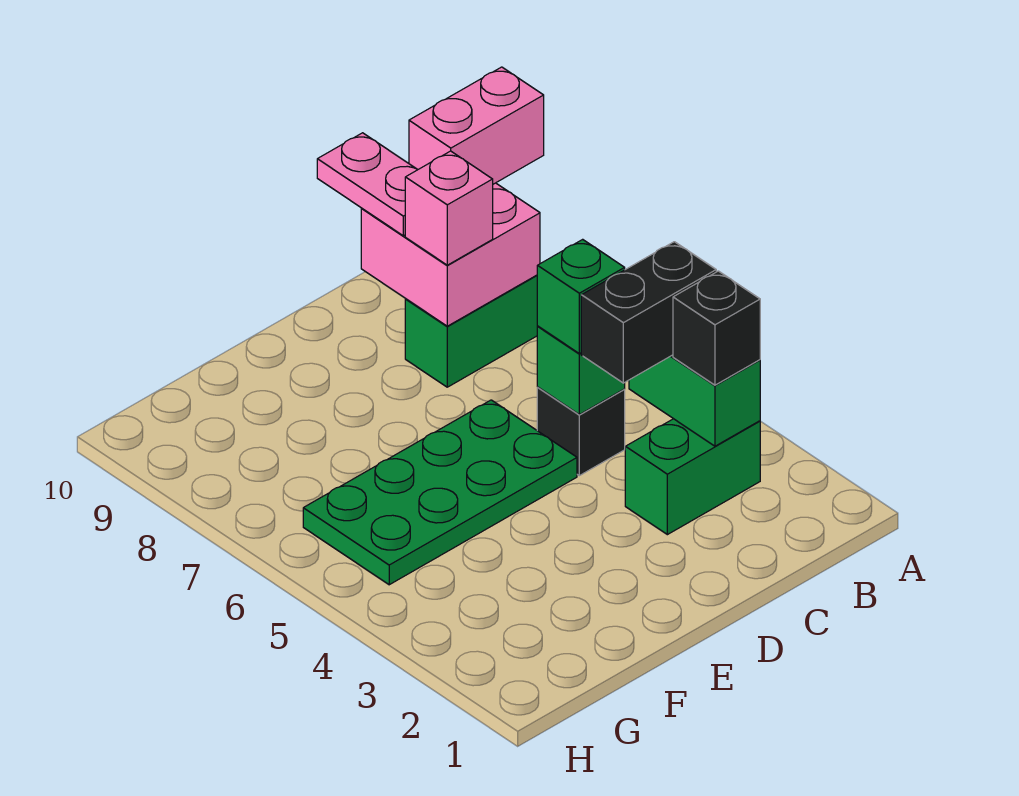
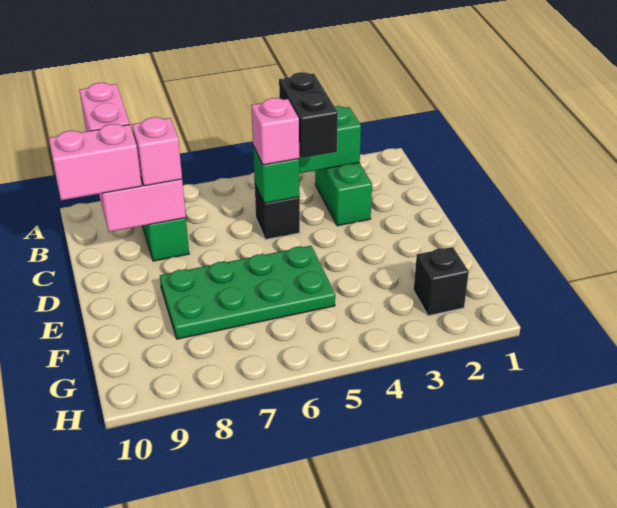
black brick B3 level 3 -> black brick G2 level 1
green brick C5 level 3 -> pink brick C5 level 3
pink plate C9:C10 level 3 -> pink brick C9:C10 level 3
green plate D5:G6 level 1 -> green plate E5:F8 level 1

